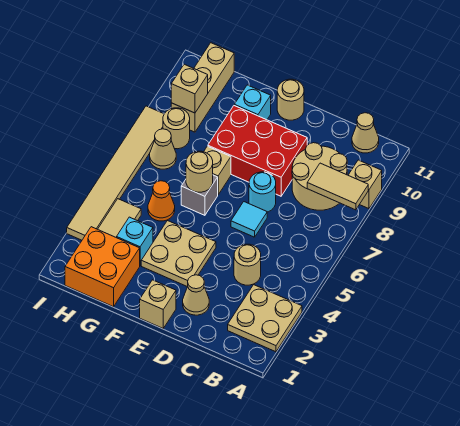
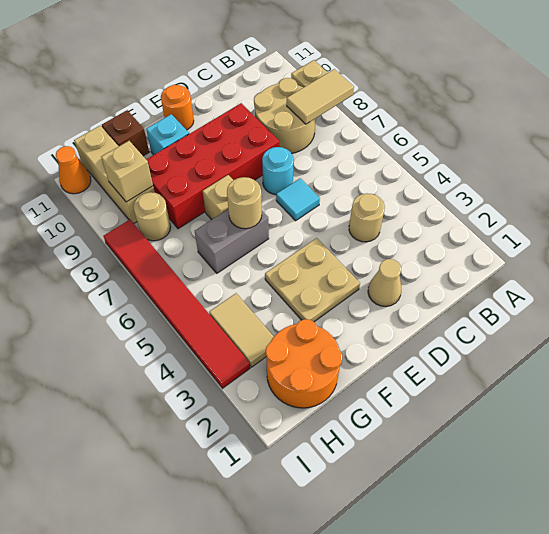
tan plate A2:B3 level 1 -> none
tan cone B11 level 1 -> none
red brick D8:F9 level 1 -> red brick D8:G9 level 1
tan brick E1 level 1 -> none
tan round brick E11 level 1 -> orange round brick E11 level 1
grey brick F6 level 1 -> grey brick F6:G6 level 1
orange brick G1:H2 level 1 -> orange round brick G1:H2 level 1
cyan brick G3 level 1 -> none
orange cone G5 level 1 -> orange cone I11 level 1
none -> brown brick G11 level 1
tan cone H7 level 1 -> none
tan tile I3:I8 level 1 -> red tile I3:I8 level 1

